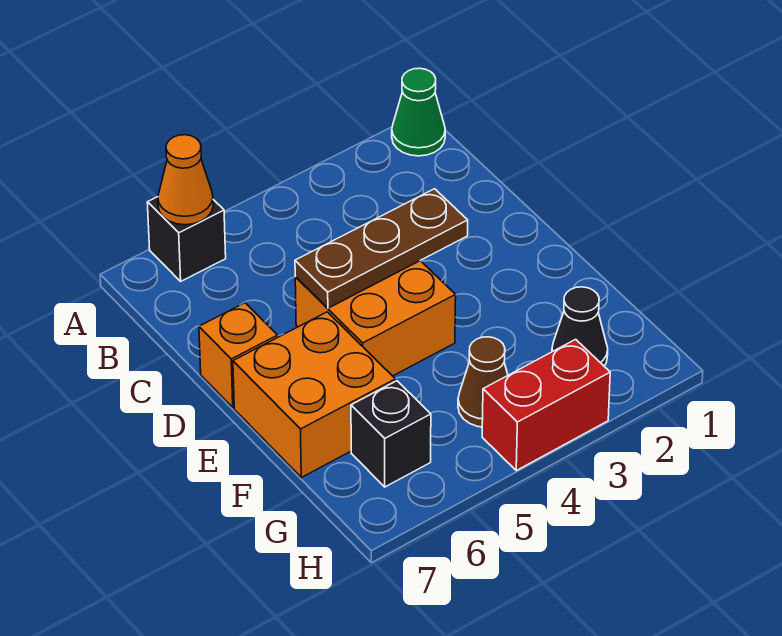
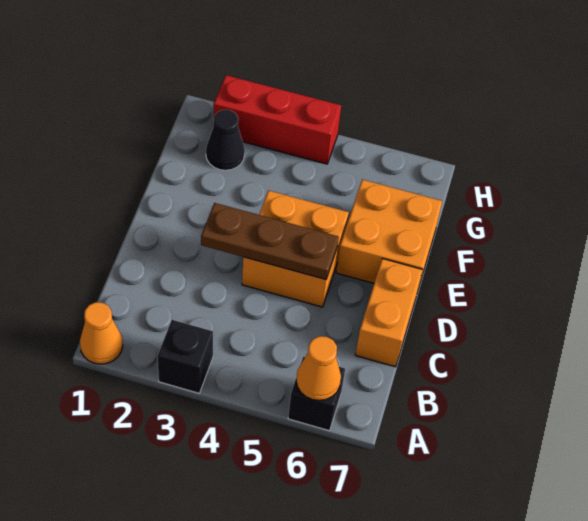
green cone A1 level 1 -> orange cone A1 level 1
orange brick D7 level 1 -> orange brick C7:D7 level 1
brown cone G4 level 1 -> none
black brick G6 level 1 -> black brick A3 level 1
red brick H3:H4 level 1 -> red brick H2:H4 level 1

